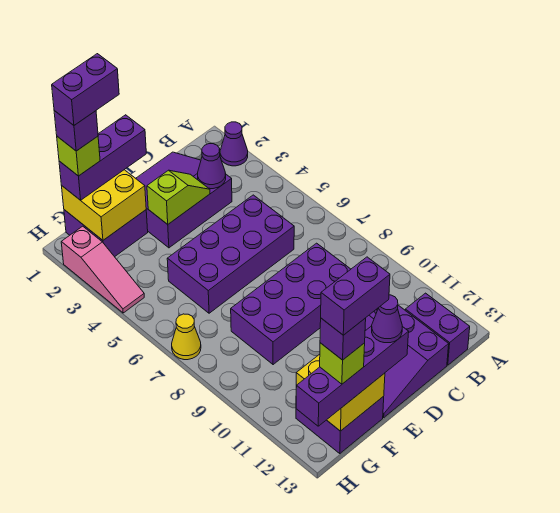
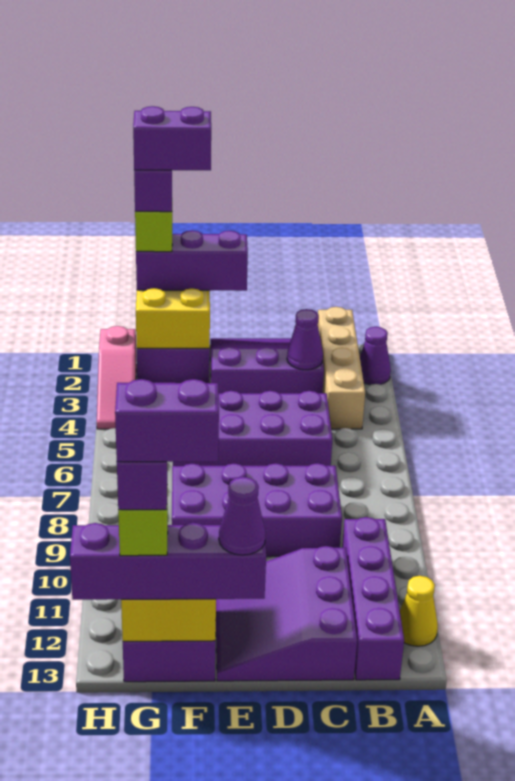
none -> tan brick B1:B4 level 1
purple brick B12:B13 level 1 -> purple brick B10:B13 level 1
lime slope D3:E3 level 2 top E -> none
yellow cone H7 level 1 -> yellow cone A12 level 1

